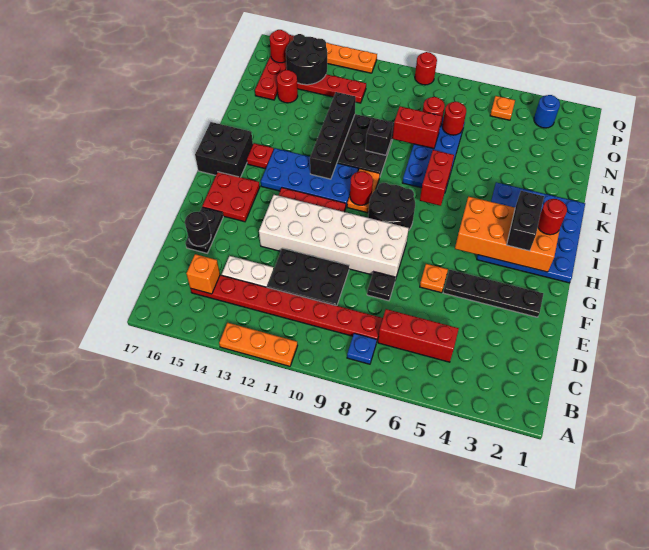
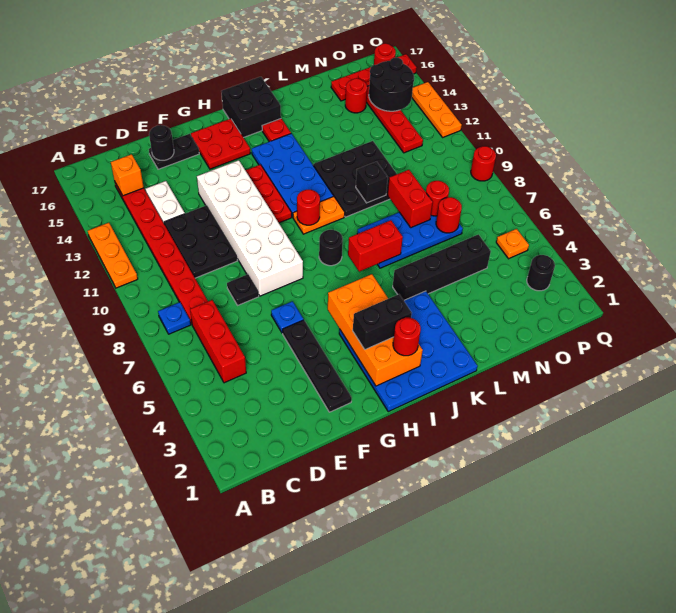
orange plate F6 level 1 -> blue plate F6 level 1
black round brick H8:I9 level 1 -> black round brick I8 level 1
black brick J12:M12 level 2 -> black brick K5:N5 level 1
blue round brick P3 level 1 -> black round brick P3 level 1

